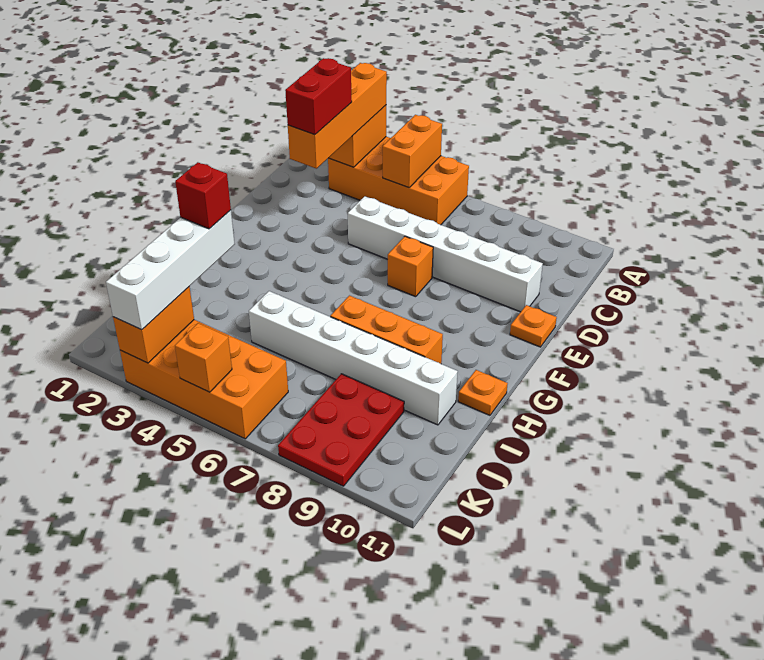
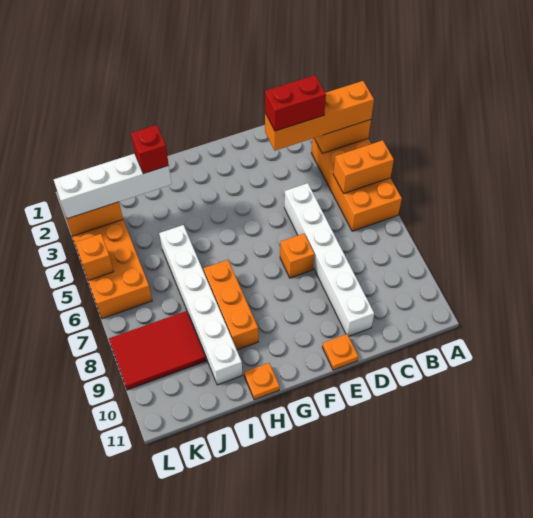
red plate J8:L9 level 1 -> red tile J8:L9 level 1

